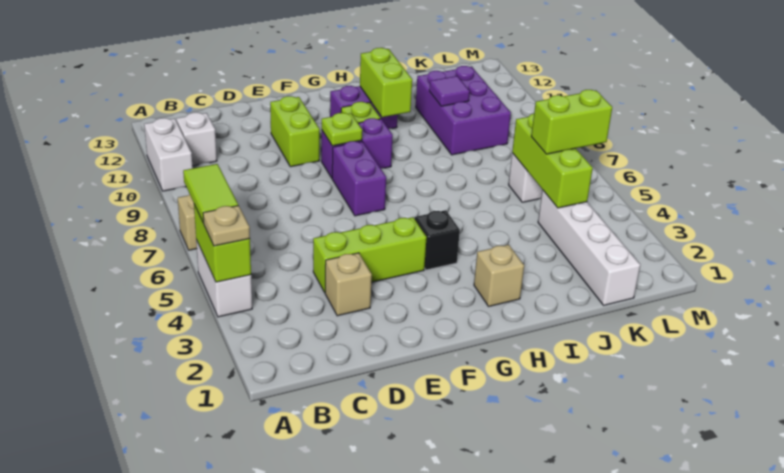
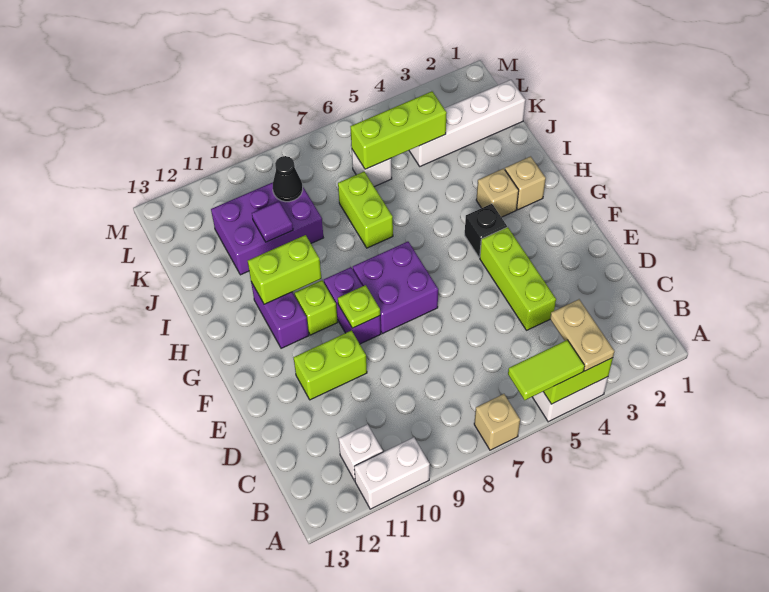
tan plate A4 level 3 -> tan plate A4:B4 level 3
tan brick D3 level 1 -> tan brick H3 level 1
purple brick F7:F8 level 1 -> purple brick F7:G8 level 1
lime brick K5:L5 level 3 -> lime brick I7:J7 level 1
none -> black cone K9 level 2

